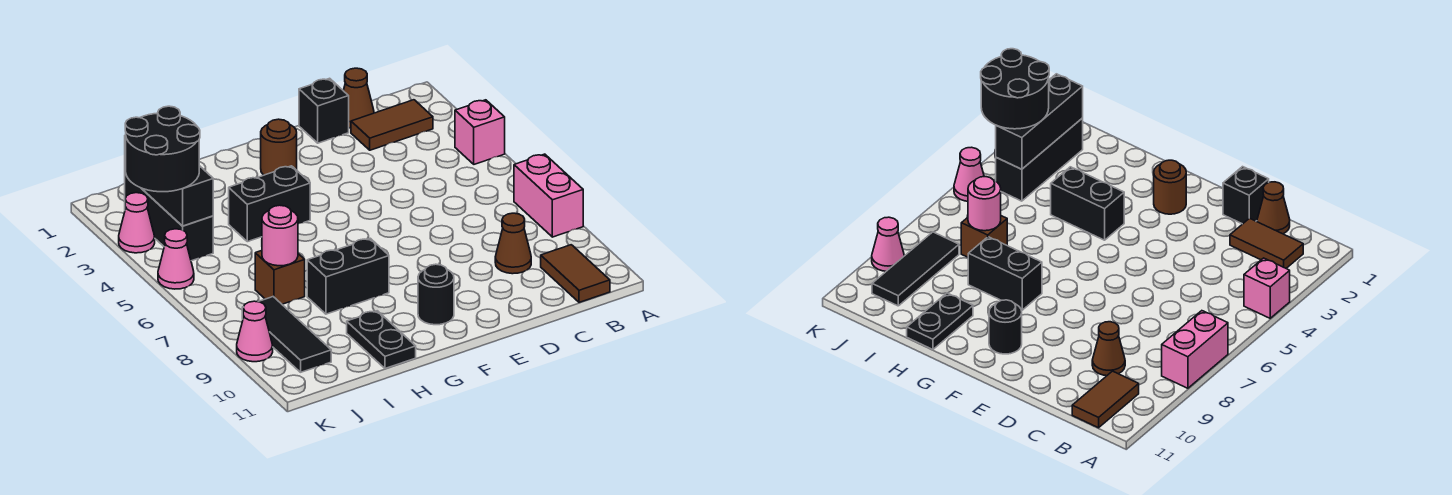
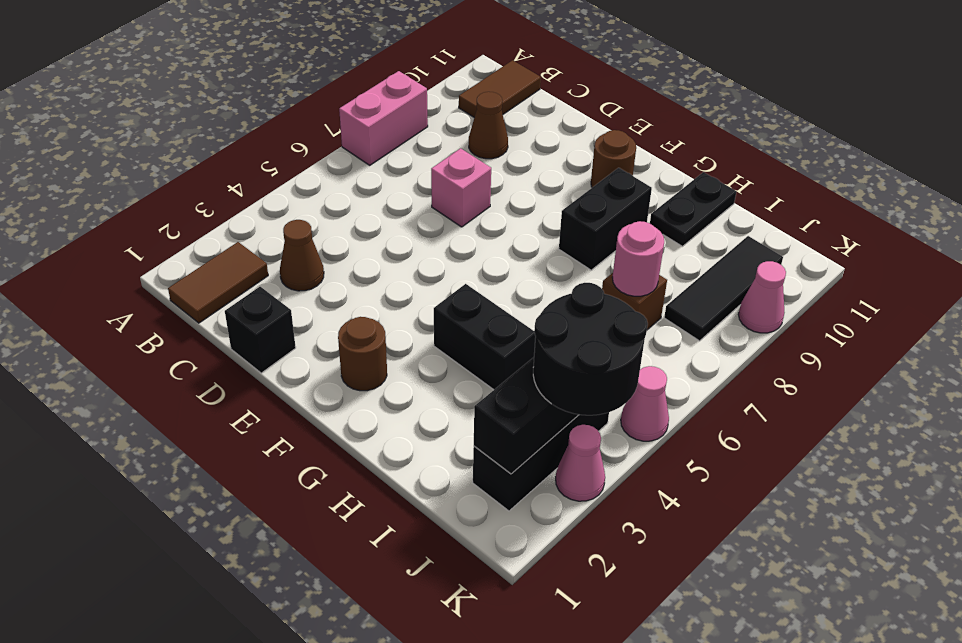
pink brick A4 level 1 -> pink brick D7 level 1
brown tile B2:C2 level 1 -> brown tile B1:B2 level 1
brown cone C1 level 1 -> brown cone C3 level 1
black round brick F10 level 1 -> brown round brick F10 level 1
black brick G8:H8 level 1 -> black brick G8:G9 level 1

